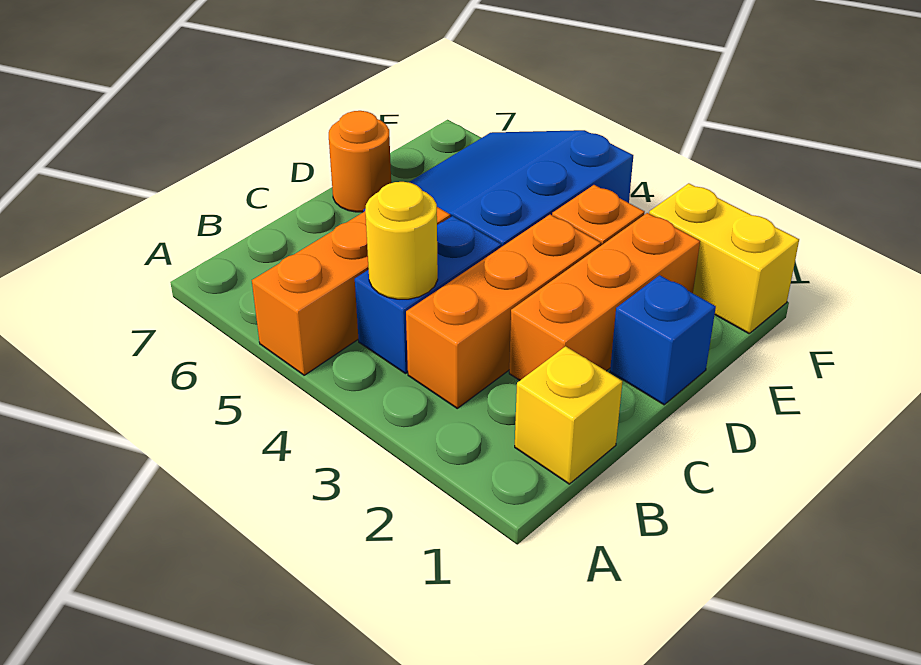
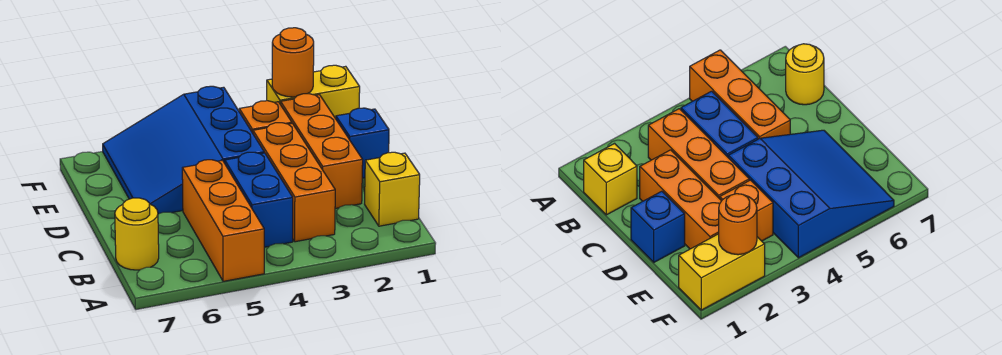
yellow round brick B4 level 2 -> yellow round brick B7 level 1
orange round brick D7 level 1 -> orange round brick F2 level 2

